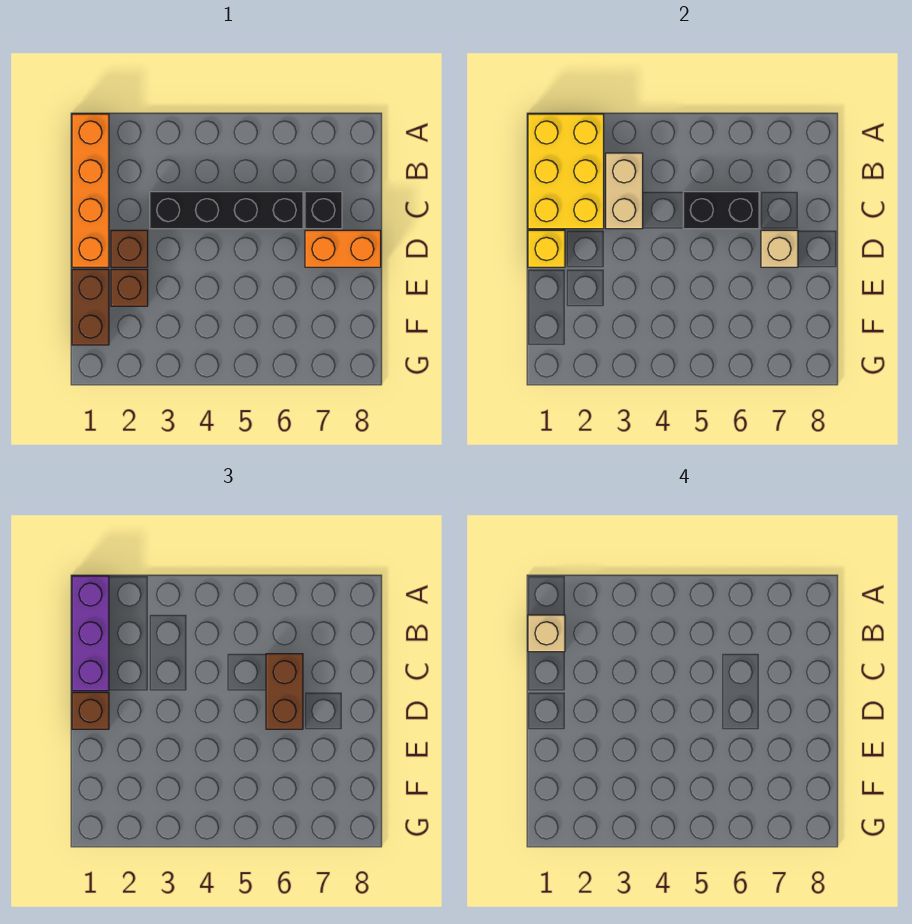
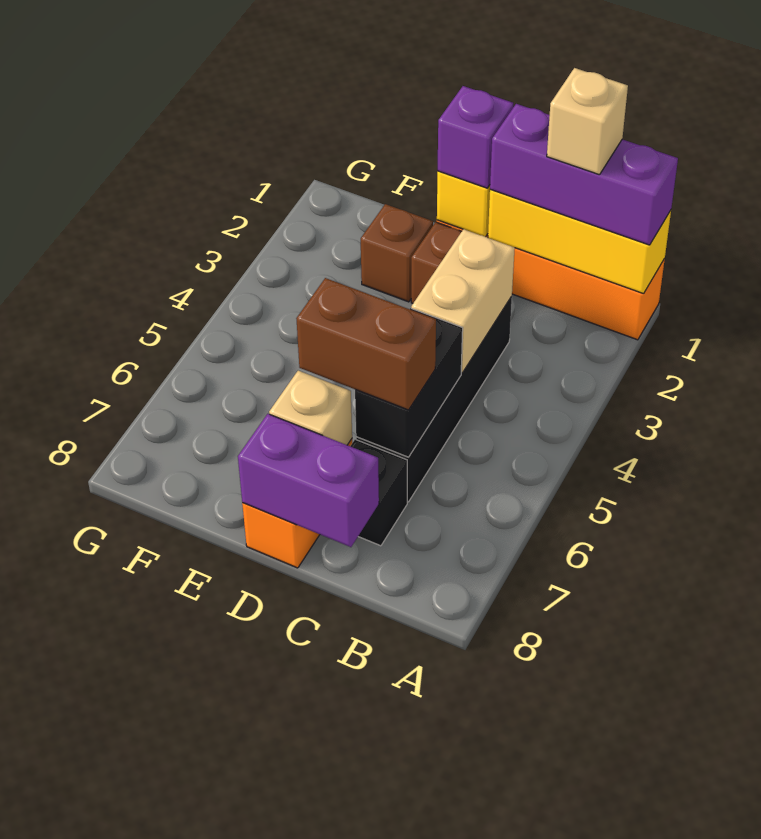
yellow brick A1:C2 level 2 -> yellow brick A1:C1 level 2
tan brick B3:C3 level 2 -> tan brick C3:C4 level 2
none -> purple brick C8:D8 level 2
brown brick D1 level 3 -> purple brick D1 level 3
brown brick E1:F1 level 1 -> none

